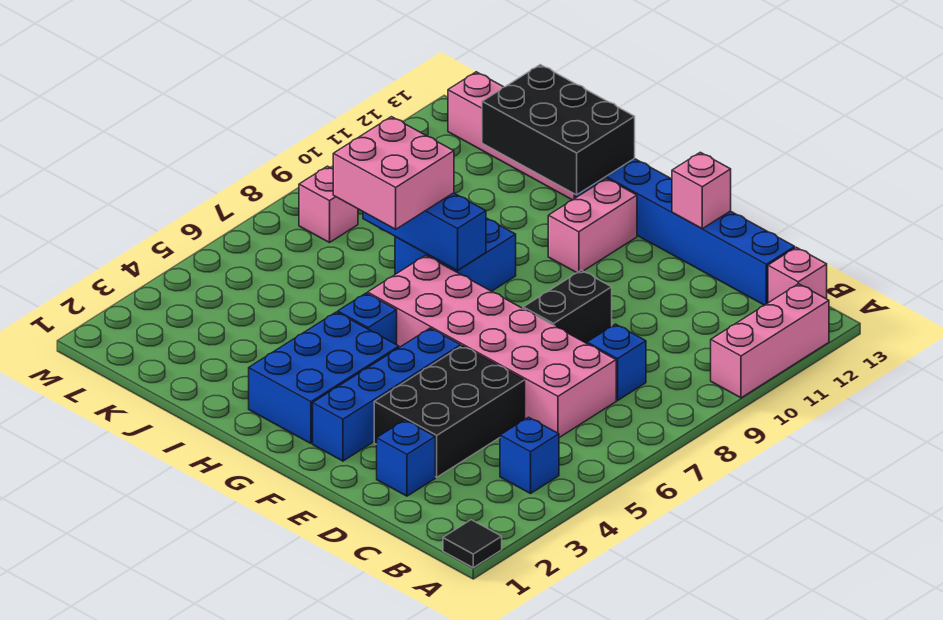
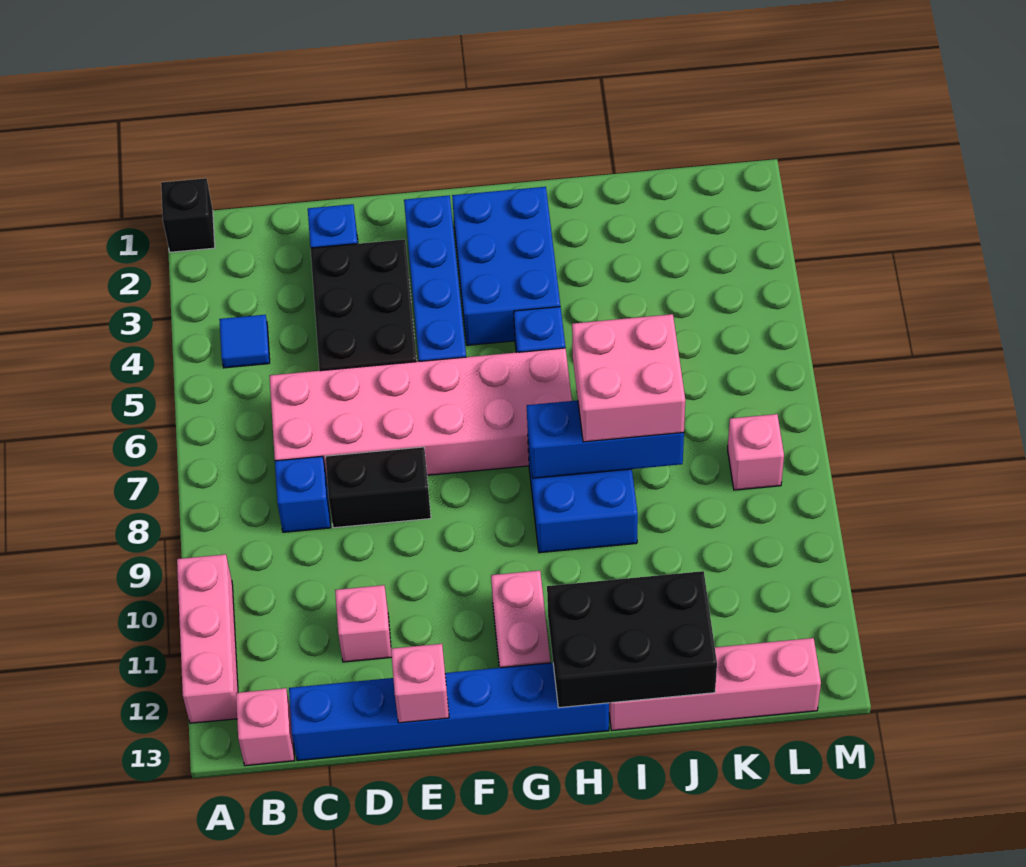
black tile A1 level 1 -> black brick A1 level 1
blue brick B4 level 1 -> blue tile B4 level 1
none -> pink brick D11 level 1
black brick E8:E9 level 1 -> black brick D8:E8 level 1

